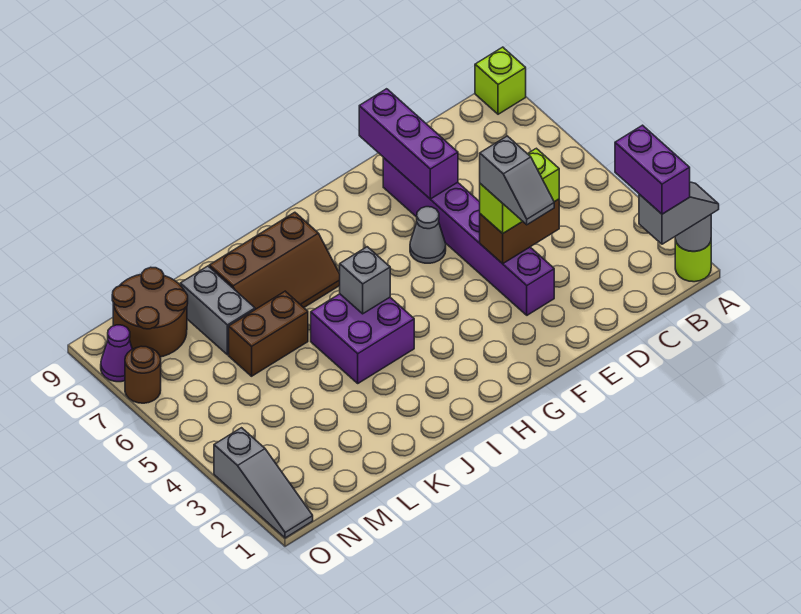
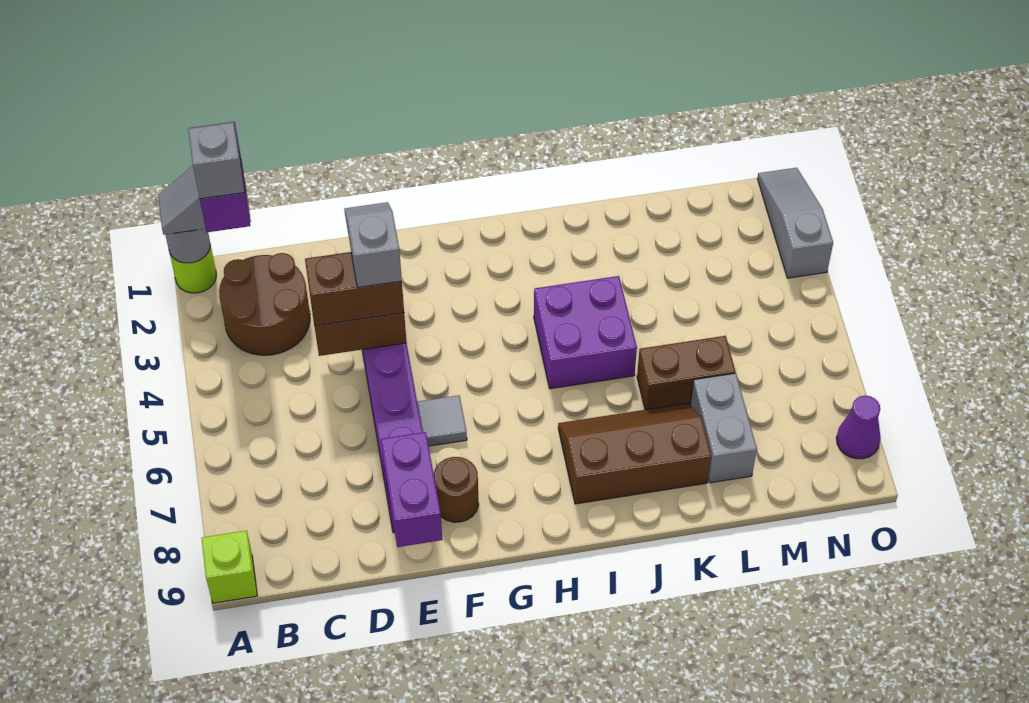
lime brick D4:E4 level 3 -> brown brick D4:E4 level 3
purple brick E7:E9 level 2 -> purple brick E8:E9 level 2
grey cone F6 level 1 -> grey tile F6 level 1
grey brick I5 level 2 -> grey brick B2 level 5
brown round brick M8:N9 level 1 -> brown round brick B2:C3 level 1
brown round brick O7 level 1 -> brown round brick F8 level 1

